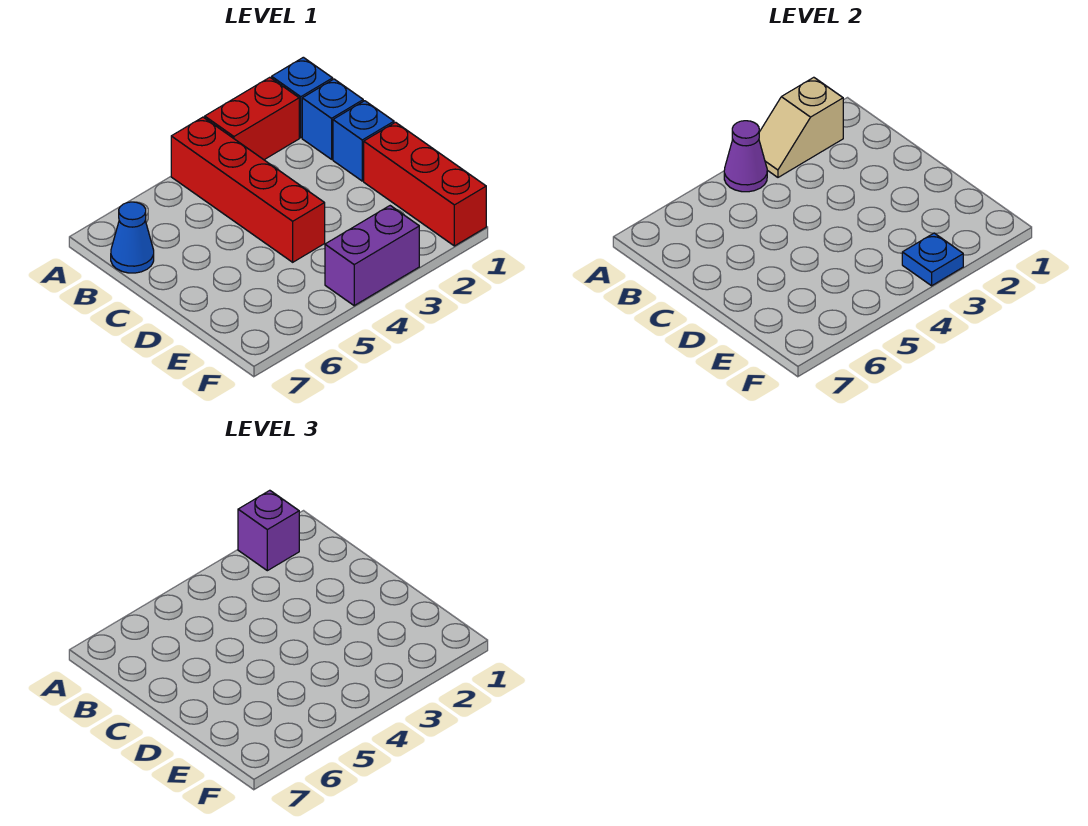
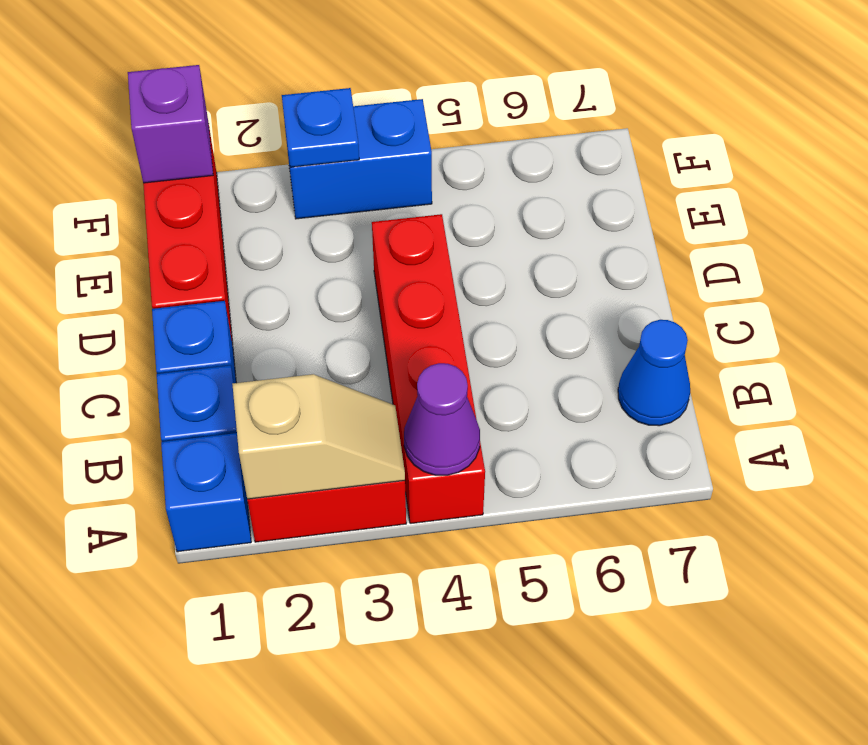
purple brick A2 level 3 -> purple brick F1 level 2
purple brick F3:F4 level 1 -> blue brick F3:F4 level 1

